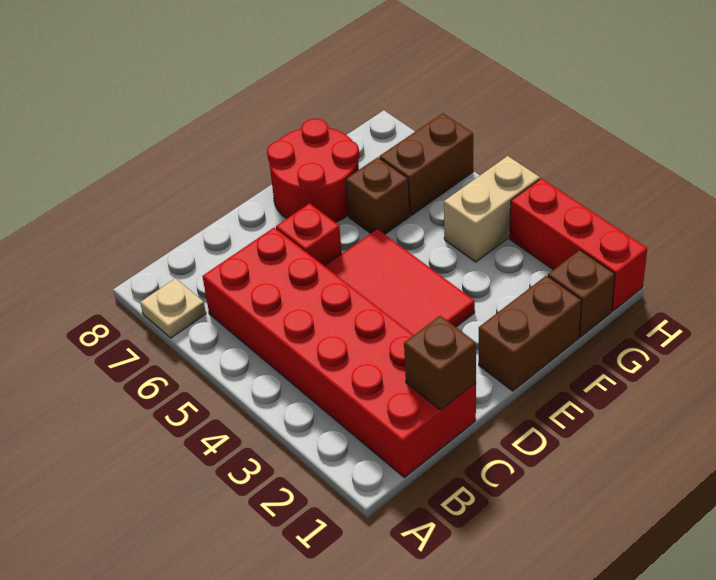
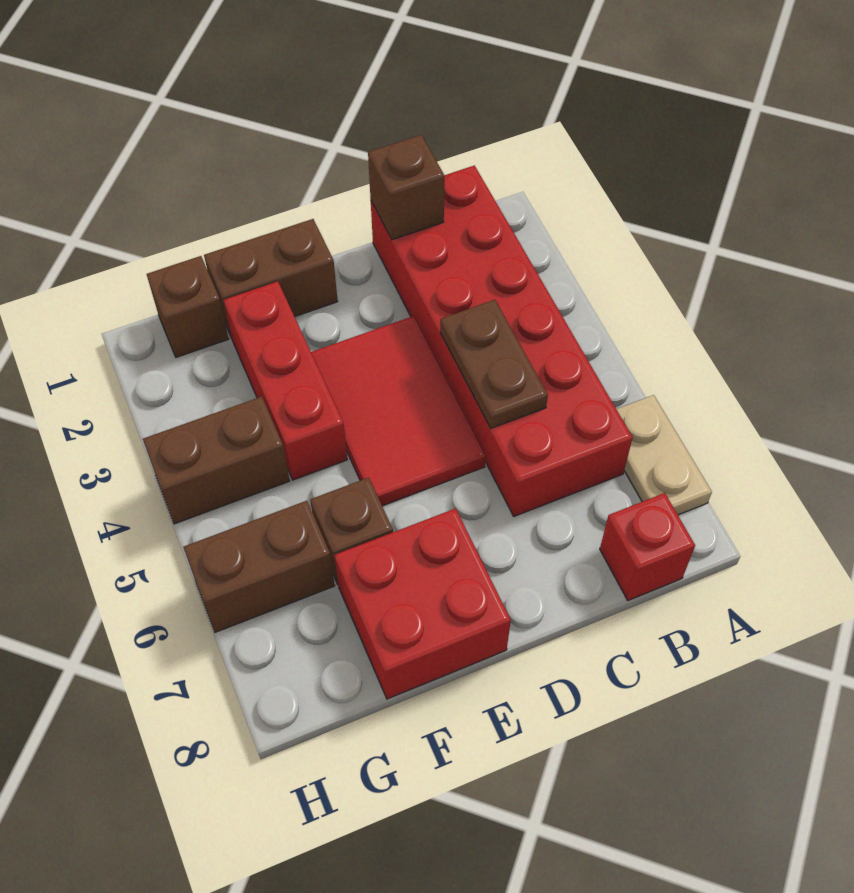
tan plate A7 level 1 -> tan plate A6:A7 level 1
none -> brown plate C4:C5 level 2
red brick D6 level 1 -> red brick B8 level 1
red round brick E7:F8 level 1 -> red brick E7:F8 level 1
tan brick G4:H4 level 1 -> brown brick G4:H4 level 1
red brick H1:H3 level 1 -> red brick F2:F4 level 1

